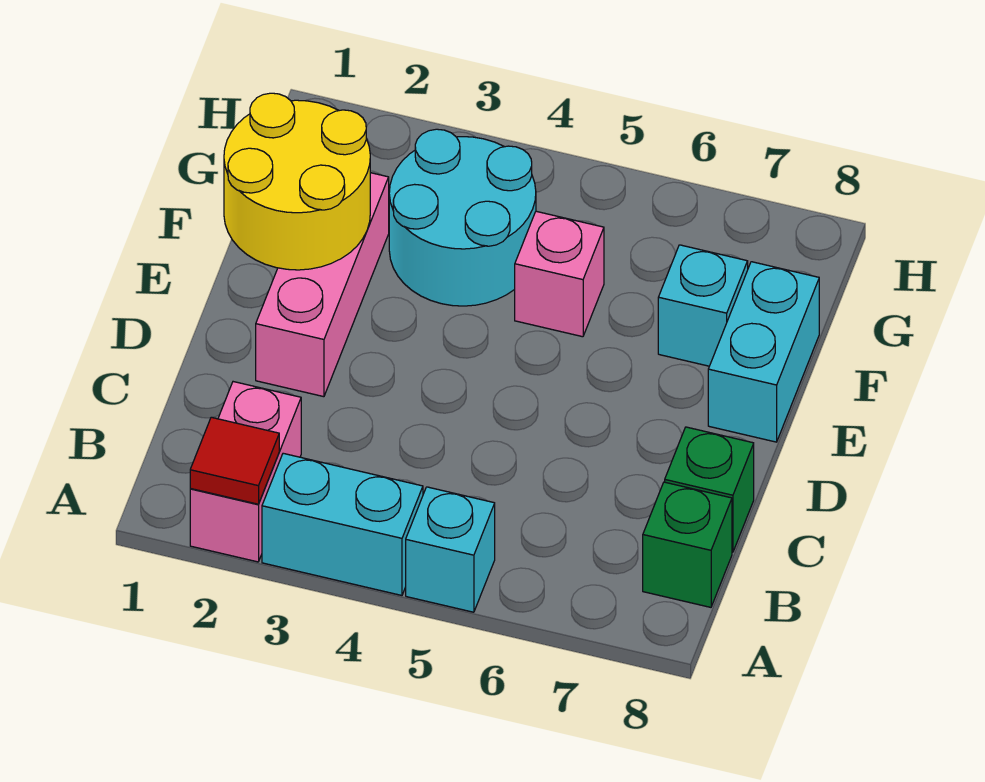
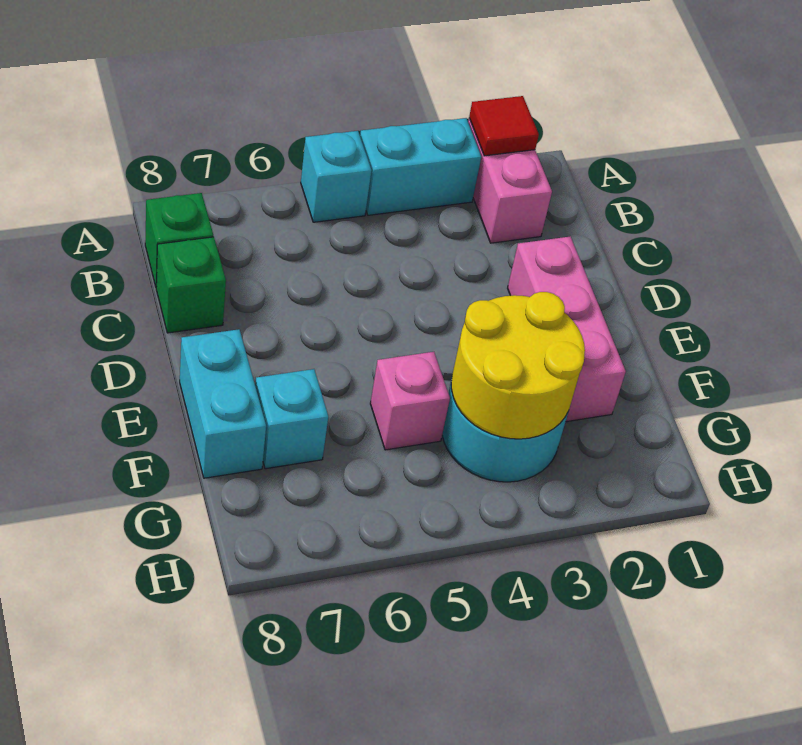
yellow round brick E1:F2 level 2 -> yellow round brick F3:G4 level 2

